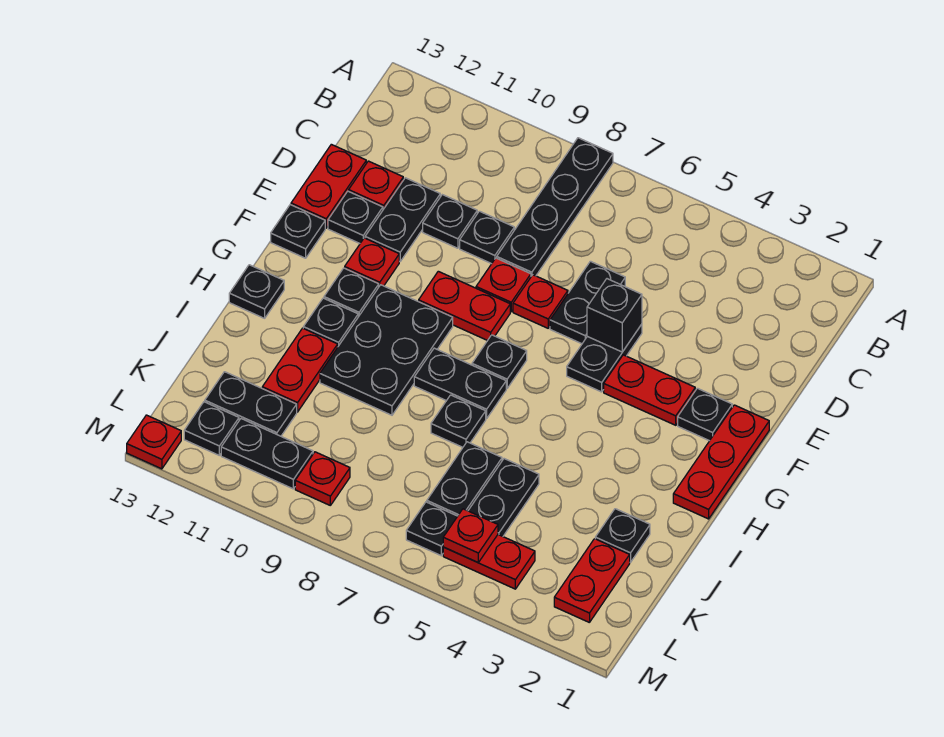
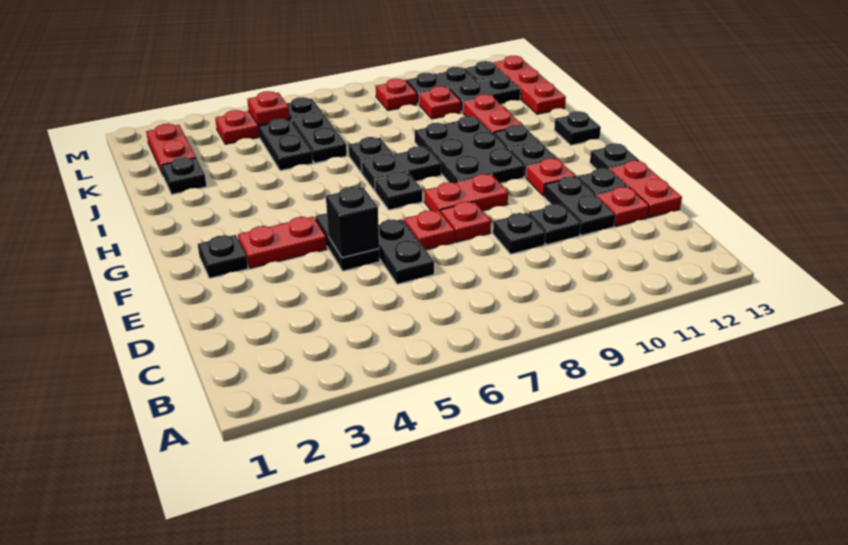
black plate A8:D8 level 1 -> none
red plate F1:H1 level 1 -> red plate J13:L13 level 1
red plate M13 level 1 -> red plate K10 level 1

